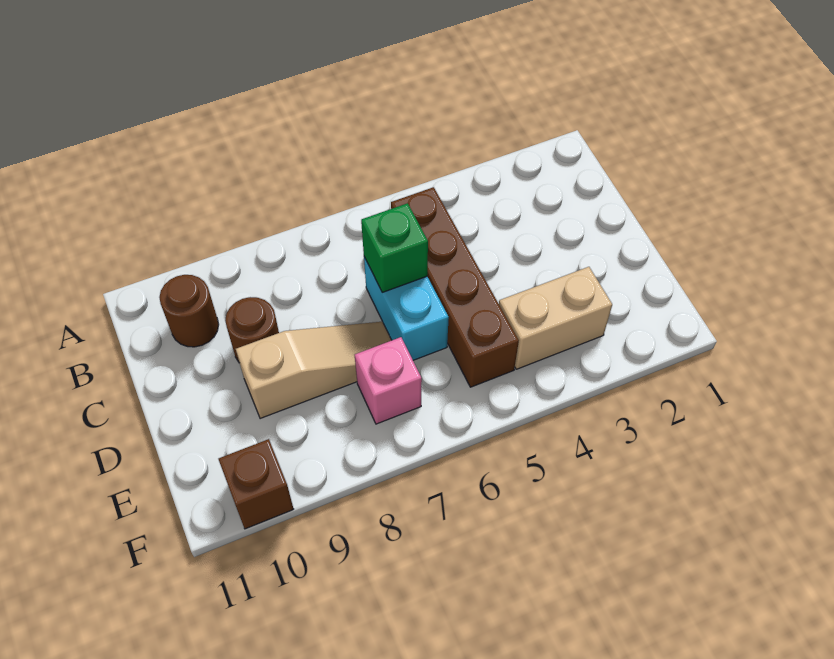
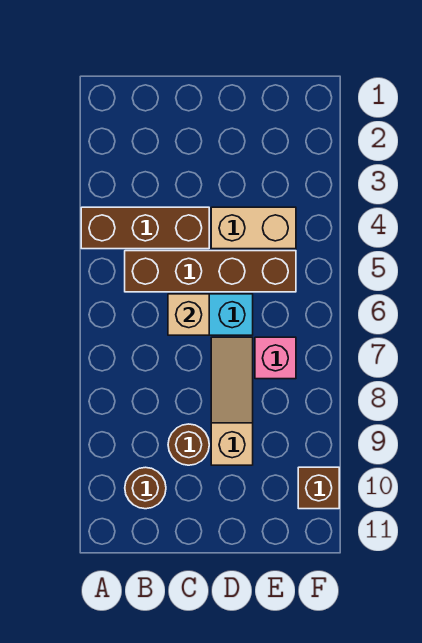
none -> brown brick A4:C4 level 1
green brick C6 level 2 -> tan brick C6 level 2
tan brick E3:E4 level 1 -> tan brick D4:E4 level 1

